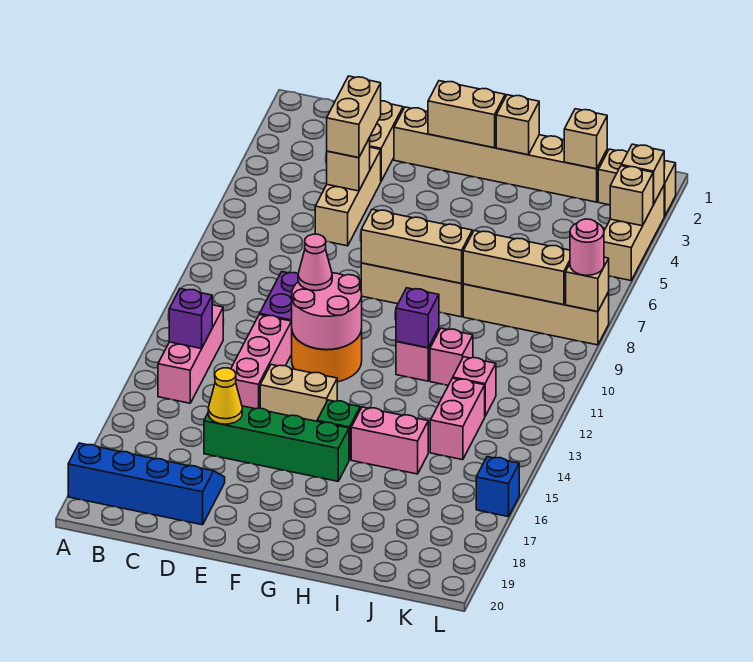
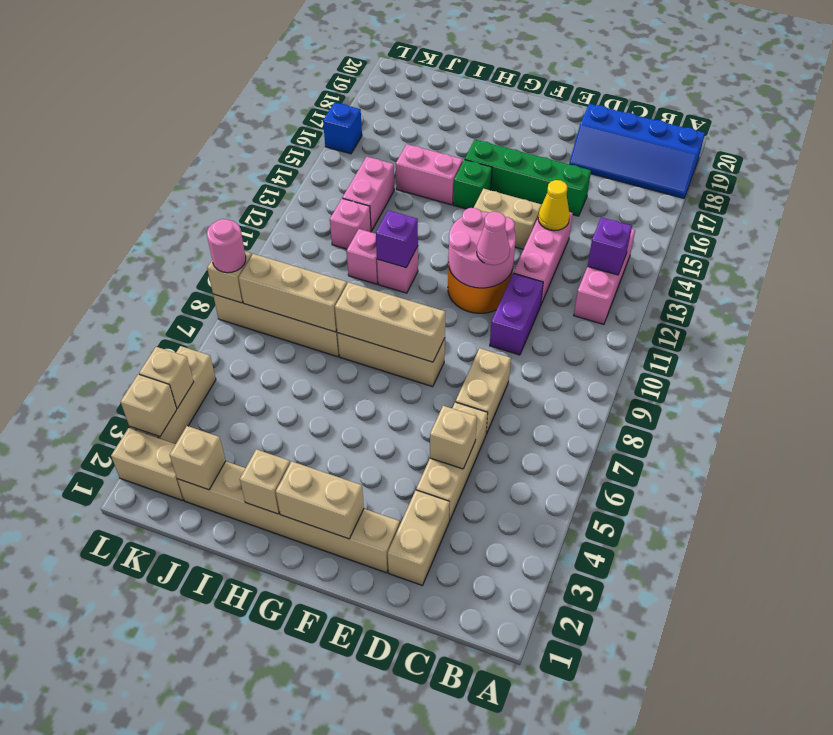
tan brick D4:D5 level 3 -> tan brick D7:D8 level 1
yellow cone D16 level 2 -> yellow cone D14 level 2

